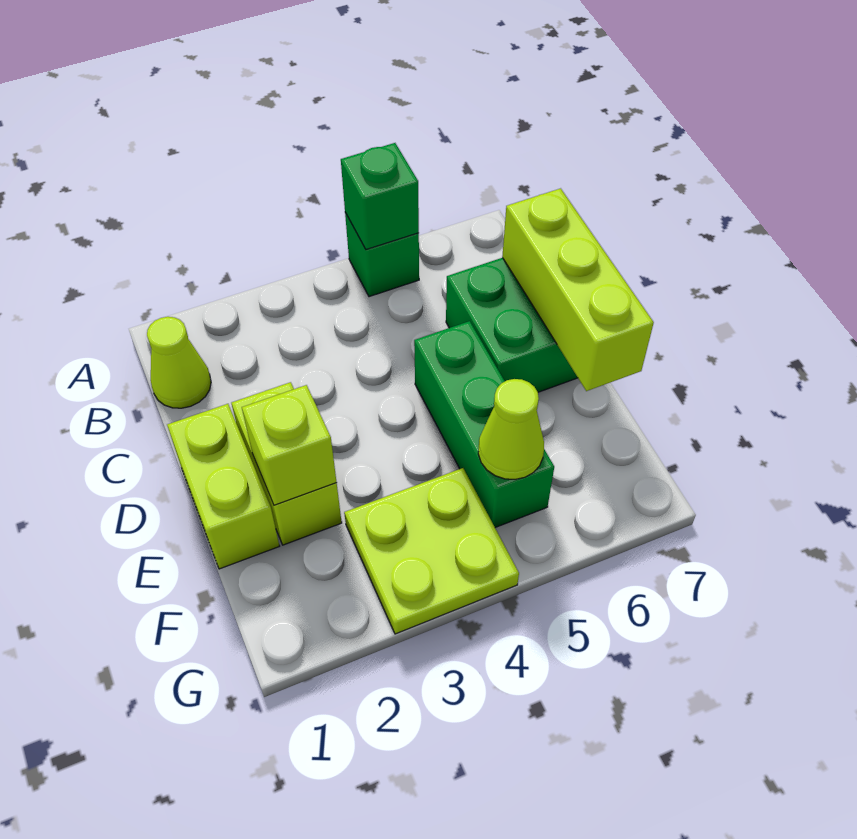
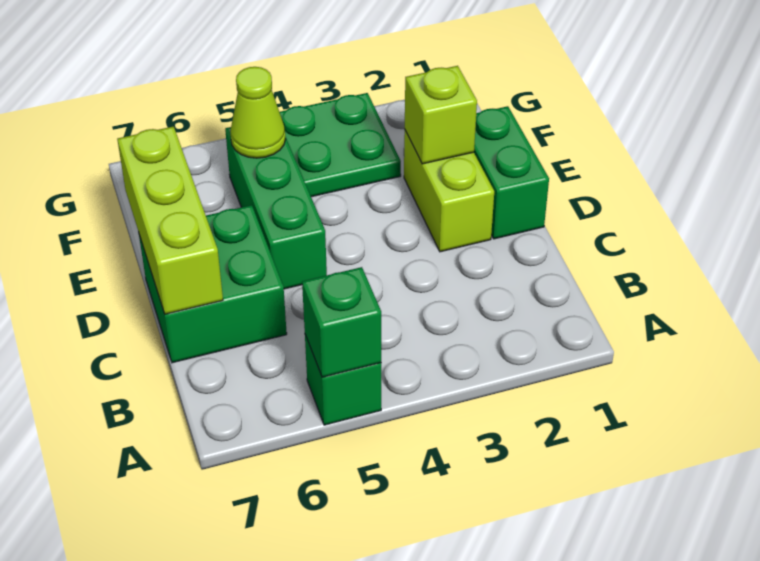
lime cone B1 level 1 -> none
lime brick D1:E1 level 1 -> green brick D1:E1 level 1
lime plate F3:G4 level 1 -> green plate F3:G4 level 1

